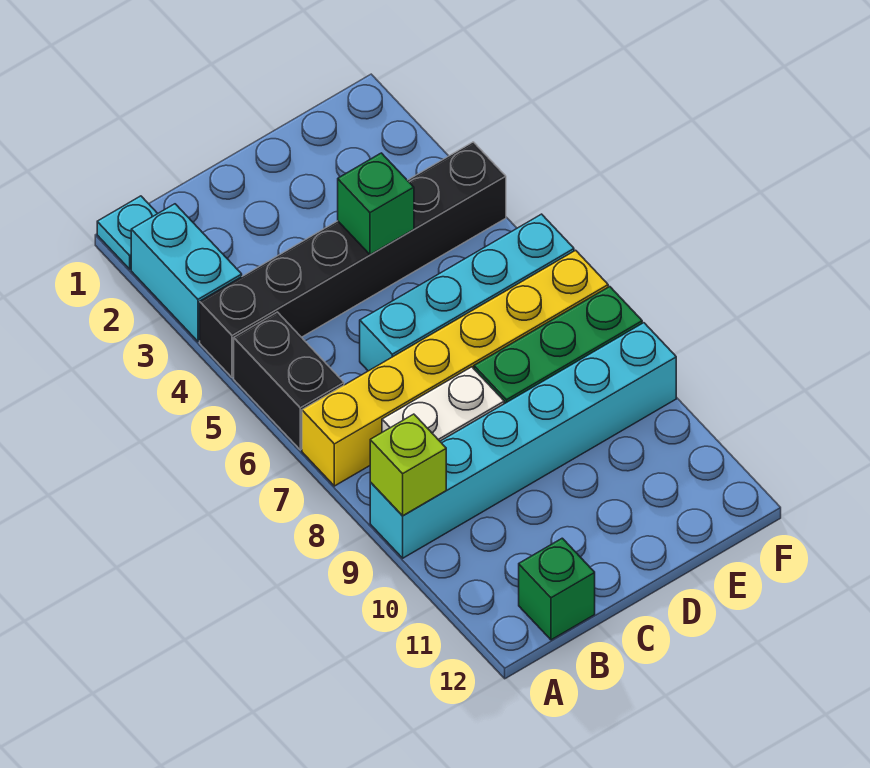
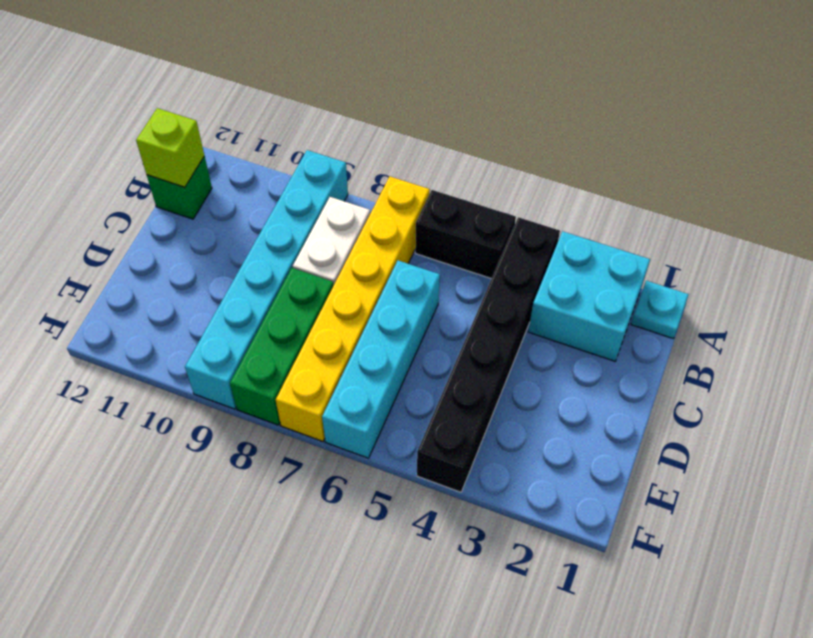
cyan brick A2:A3 level 1 -> cyan brick A2:B3 level 1
lime brick A9 level 2 -> lime brick B12 level 2
green brick D4 level 2 -> none

